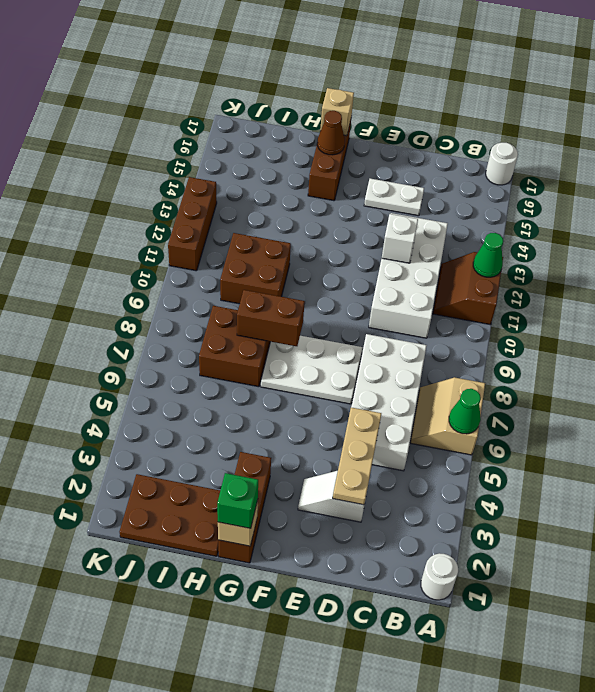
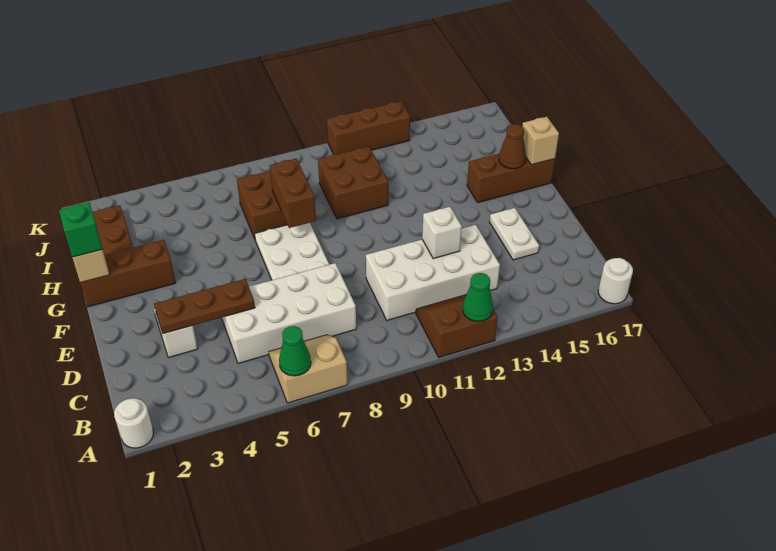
tan plate D3:D5 level 2 -> brown plate D3:D5 level 2

